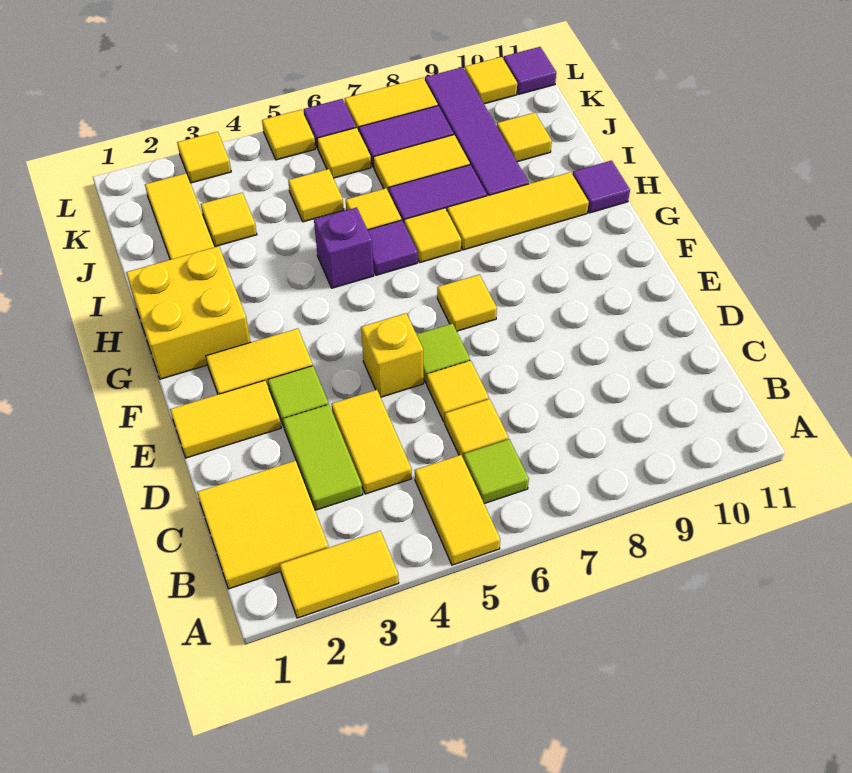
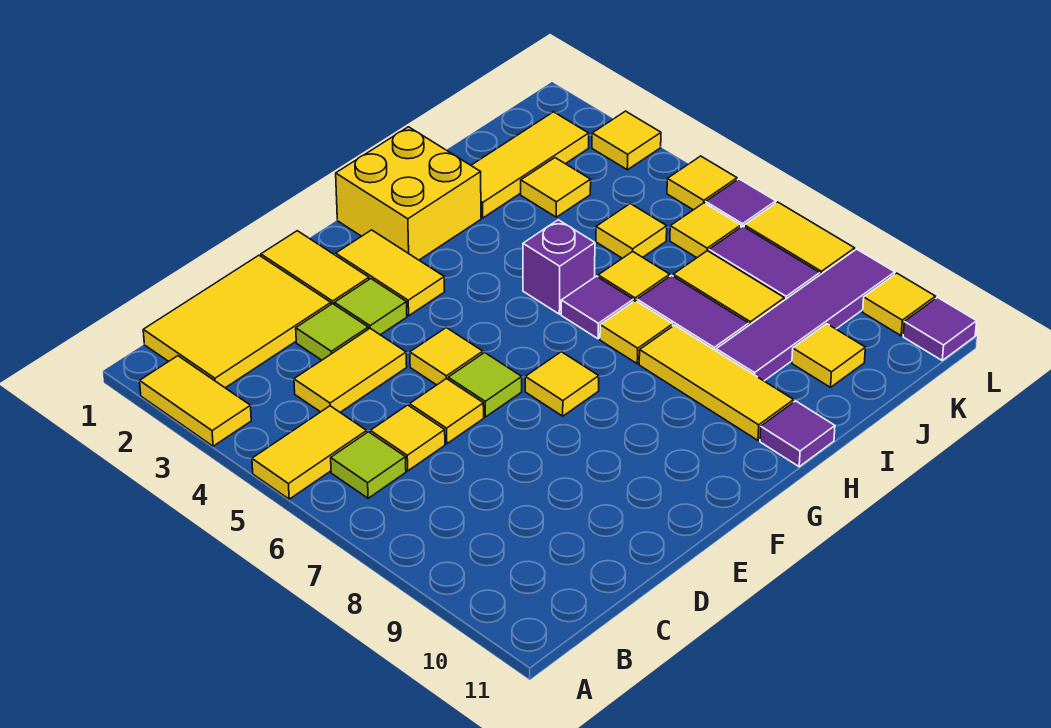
yellow tile B1:C2 level 1 -> yellow tile B1:D2 level 1
lime tile C3:D3 level 1 -> lime tile D3 level 1
yellow brick E5 level 1 -> yellow tile E5 level 1

